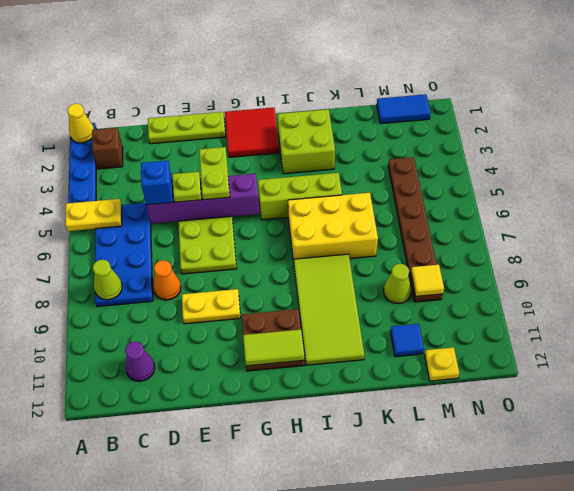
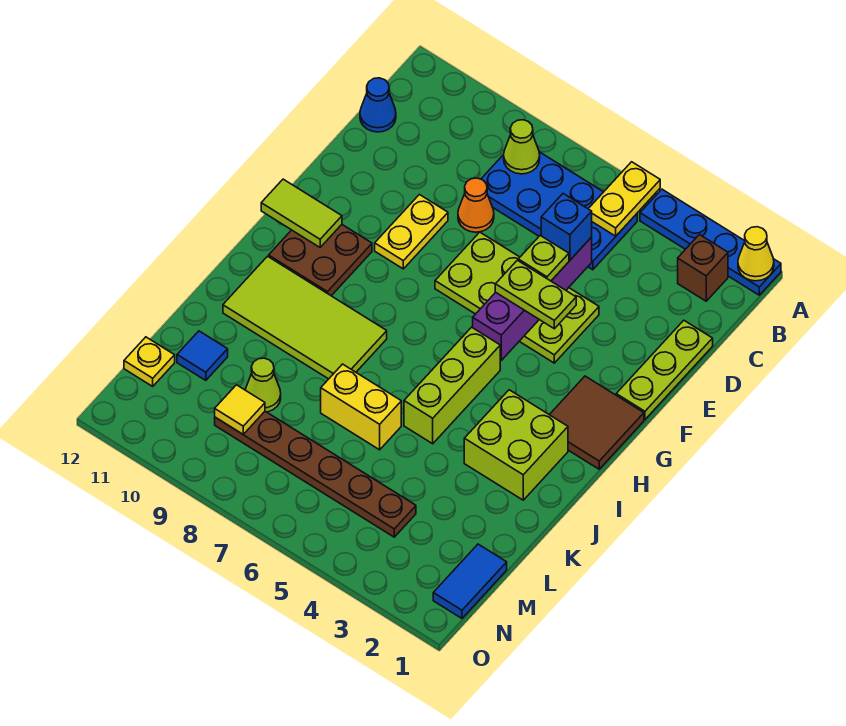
purple cone C11 level 1 -> none
none -> blue cone C12 level 1
red tile G1:H2 level 1 -> brown tile G1:H2 level 1
lime tile G11:H11 level 2 -> lime tile G11:G12 level 2
yellow brick I6:K7 level 1 -> yellow brick K6:K7 level 1

